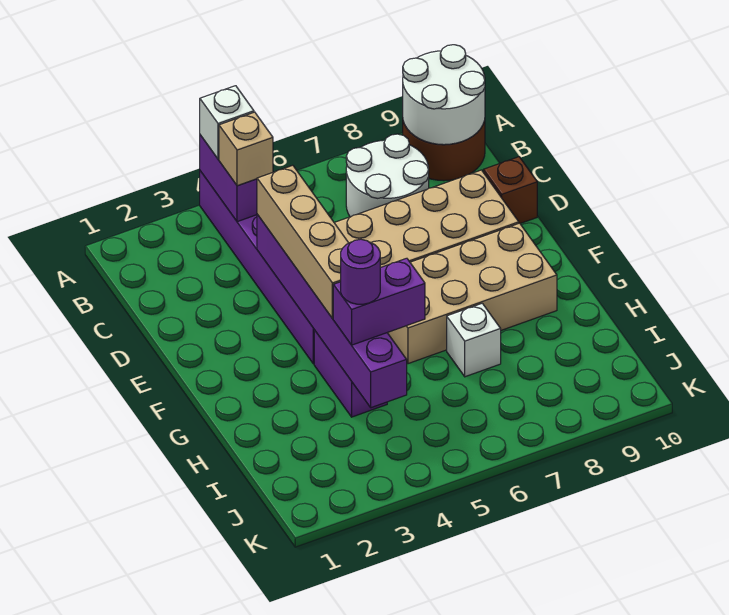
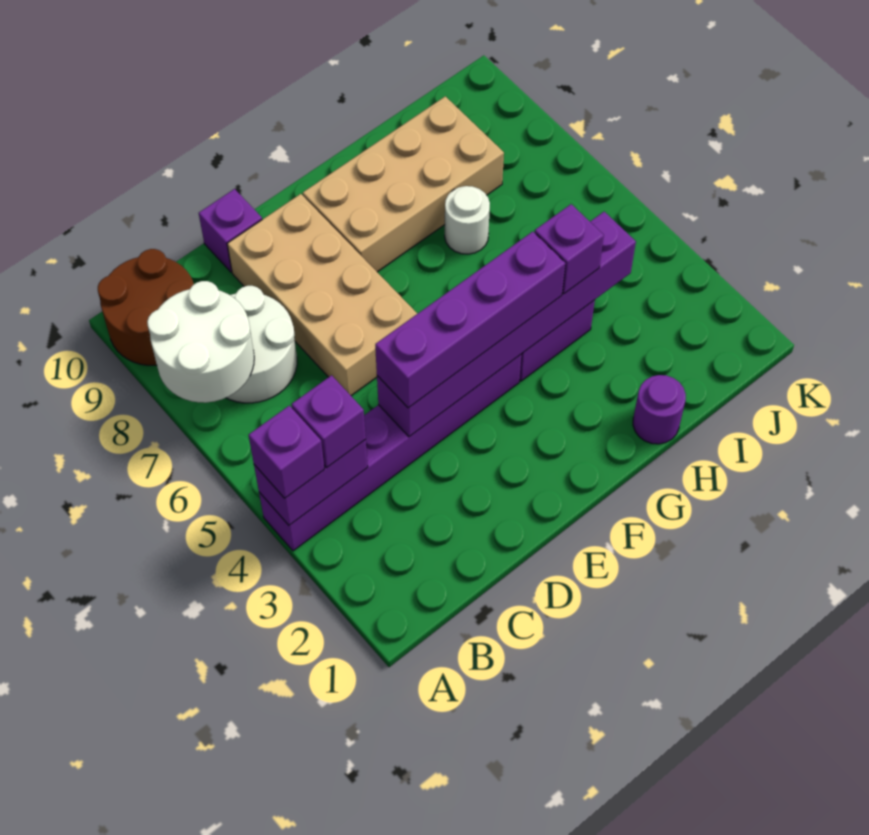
white brick A4 level 3 -> purple brick A4 level 3
white round brick A9:B10 level 2 -> white round brick A7:B8 level 2
tan brick B4 level 3 -> purple brick B4 level 3
tan brick D4:G4 level 3 -> purple brick D4:G4 level 3
brown brick D10 level 1 -> purple brick D10 level 1
tan brick F6:G9 level 1 -> tan brick F8:I9 level 1
purple brick H4:H5 level 3 -> purple brick H4 level 3
purple round brick H4 level 4 -> purple round brick H1 level 1
white brick H7 level 1 -> white round brick H7 level 1

